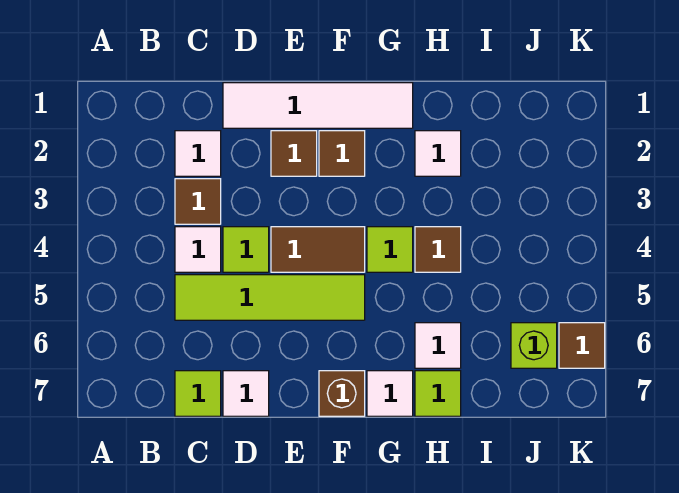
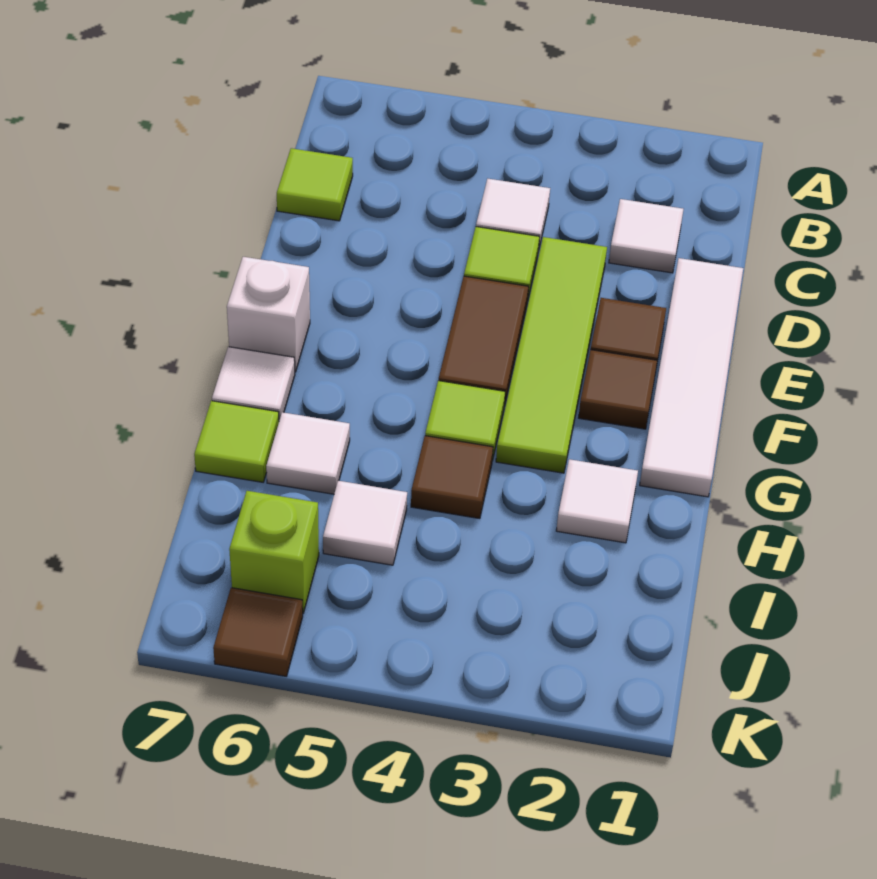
brown tile C3 level 1 -> none
lime tile C5:F5 level 1 -> lime tile D3:G3 level 1
white tile D7 level 1 -> white tile I5 level 1
brown brick F7 level 1 -> white brick F7 level 1

